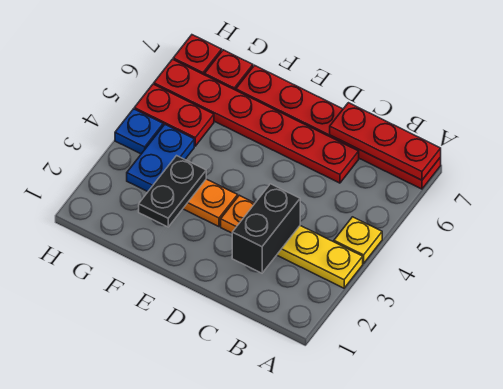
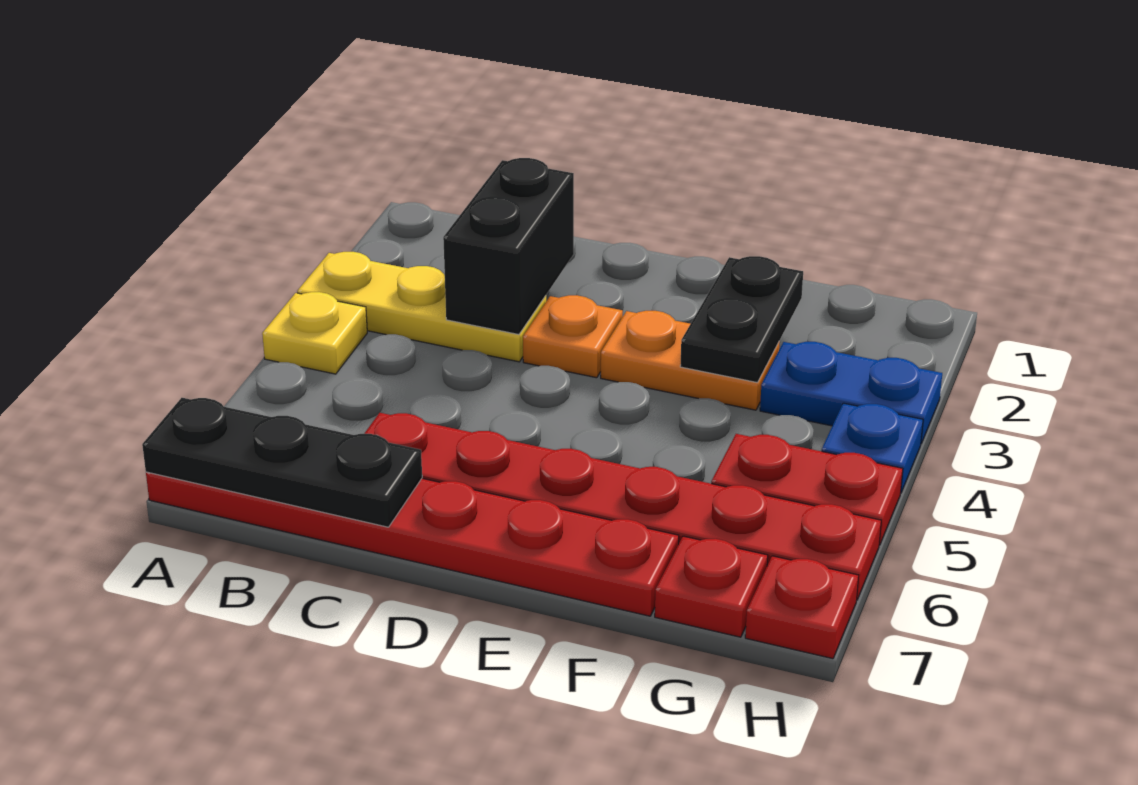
red plate A7:C7 level 2 -> black plate A7:C7 level 2
blue plate G3:G4 level 1 -> blue plate G3:H3 level 1

